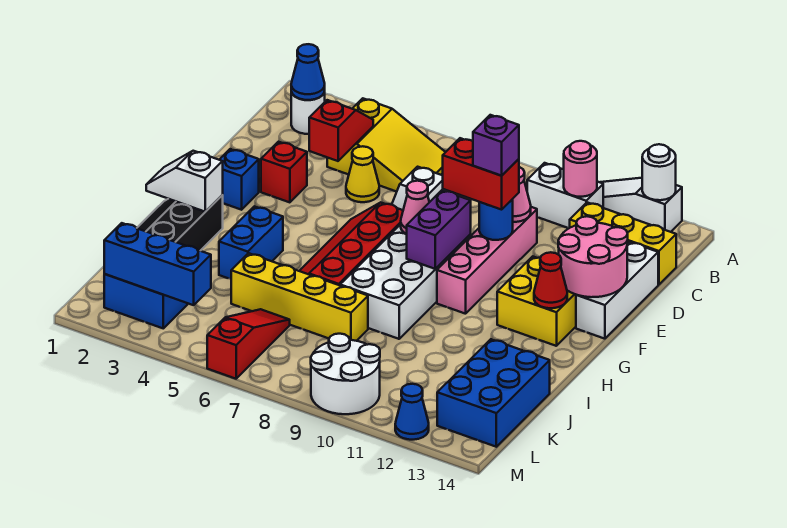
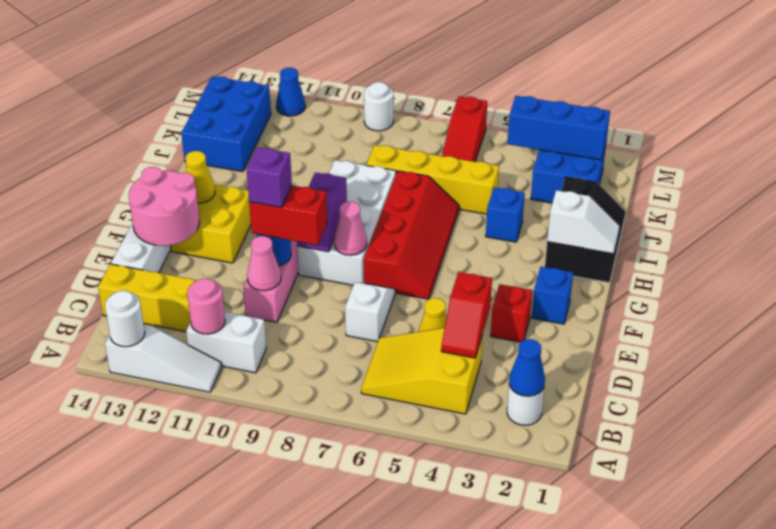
red cone G13 level 2 -> yellow cone G13 level 2
blue brick H4:I4 level 1 -> blue brick I4 level 1
white round brick L9:M10 level 1 -> white round brick M9 level 1

